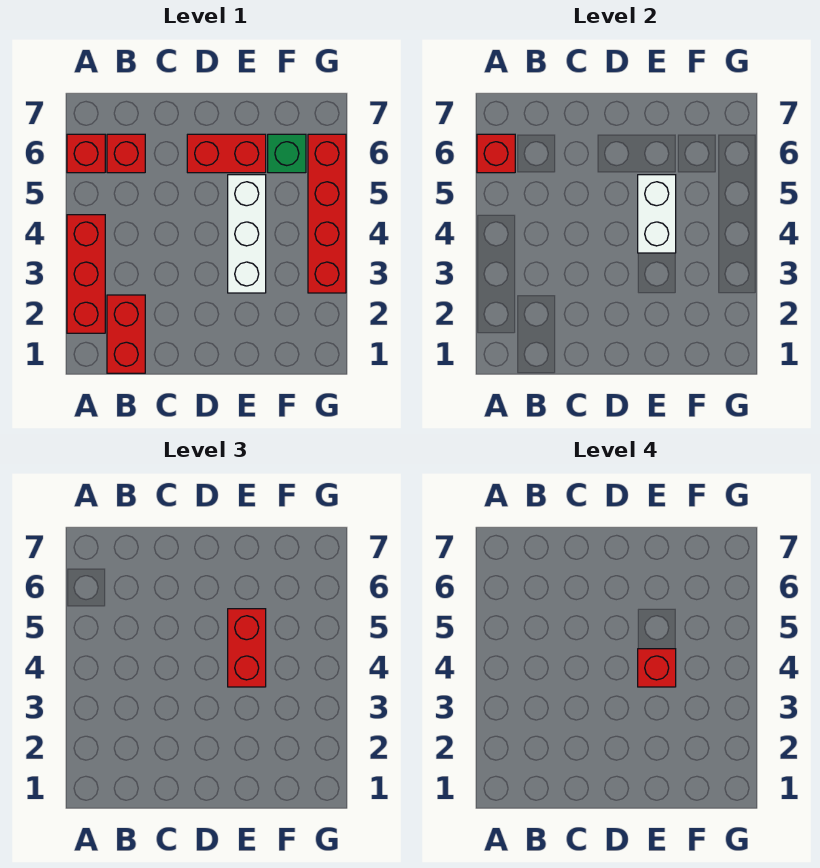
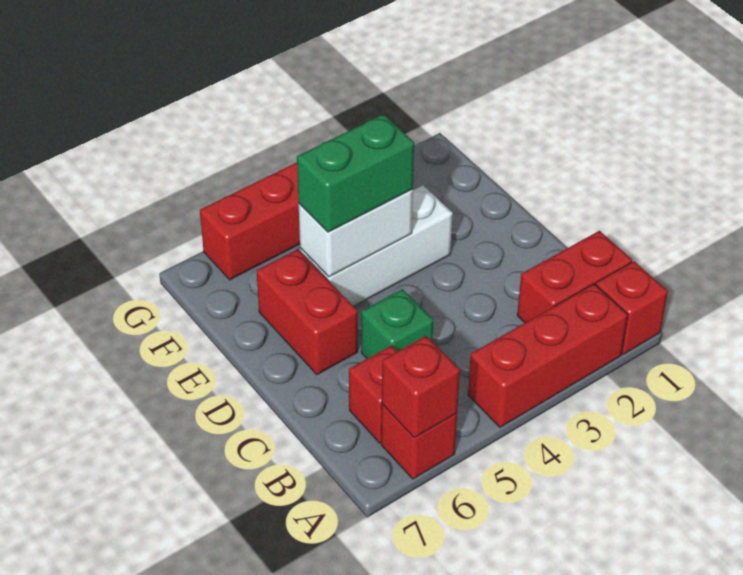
red brick E4:E5 level 3 -> green brick E4:E5 level 3
red brick E4 level 4 -> red brick A1 level 1
green brick F6 level 1 -> green brick C5 level 1

